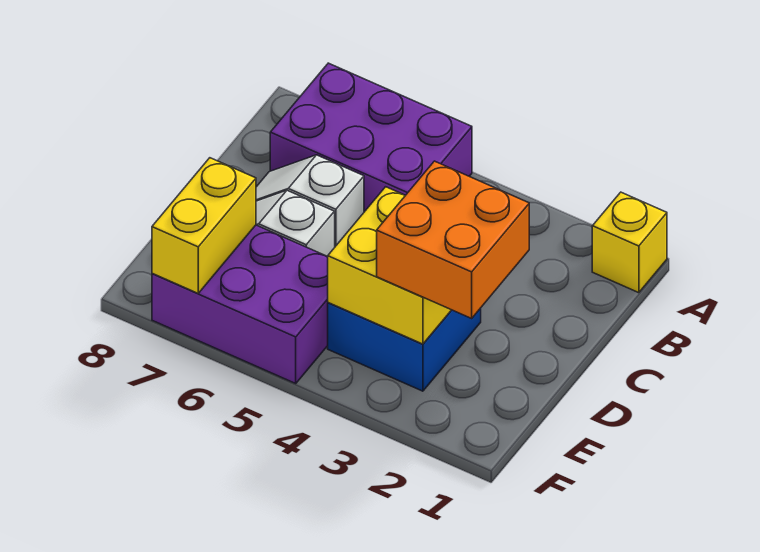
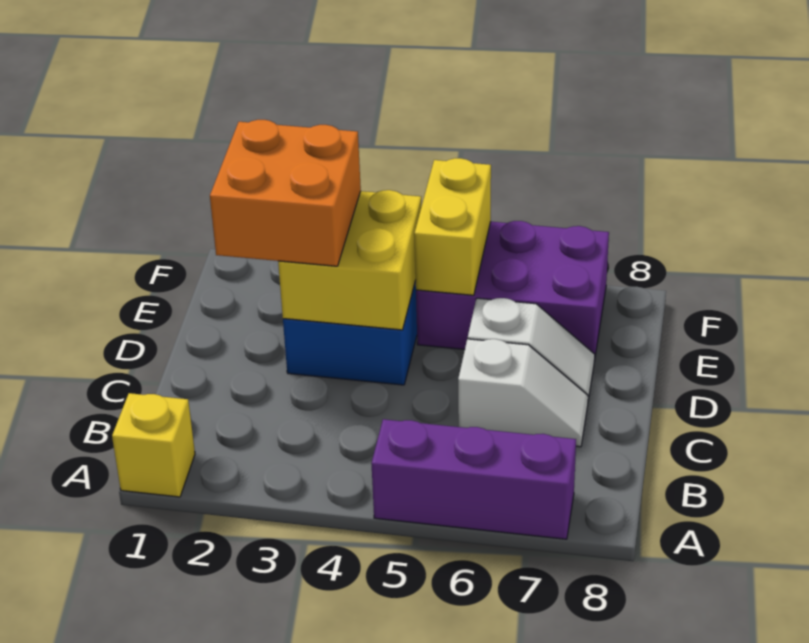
purple brick A5:B7 level 1 -> purple brick A5:A7 level 1
yellow brick E7:F7 level 2 -> yellow brick E5:F5 level 2

